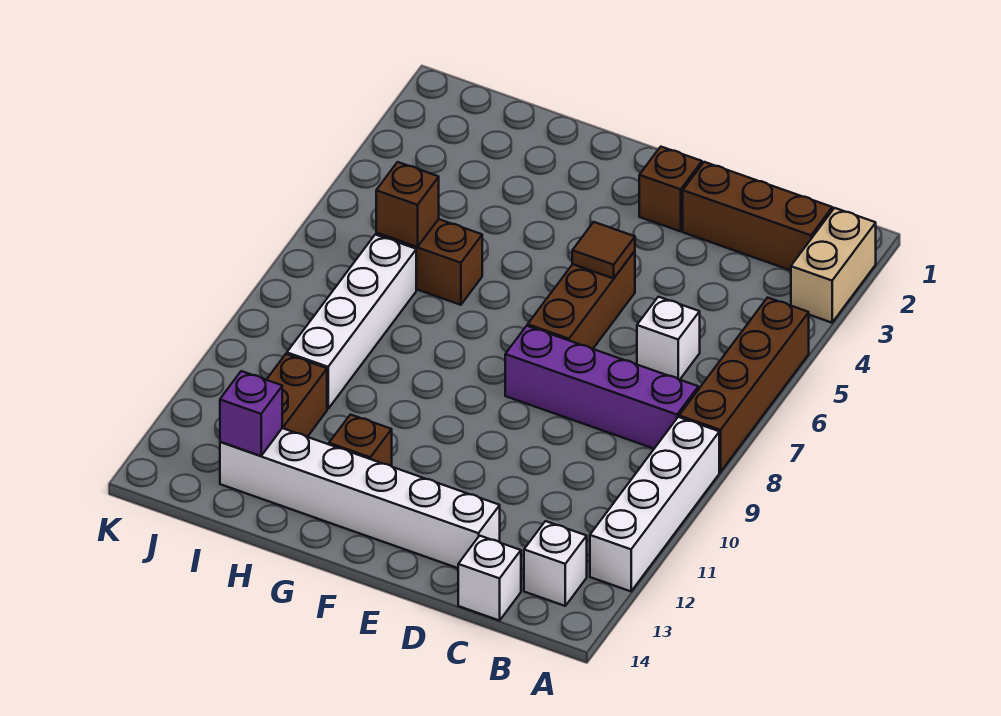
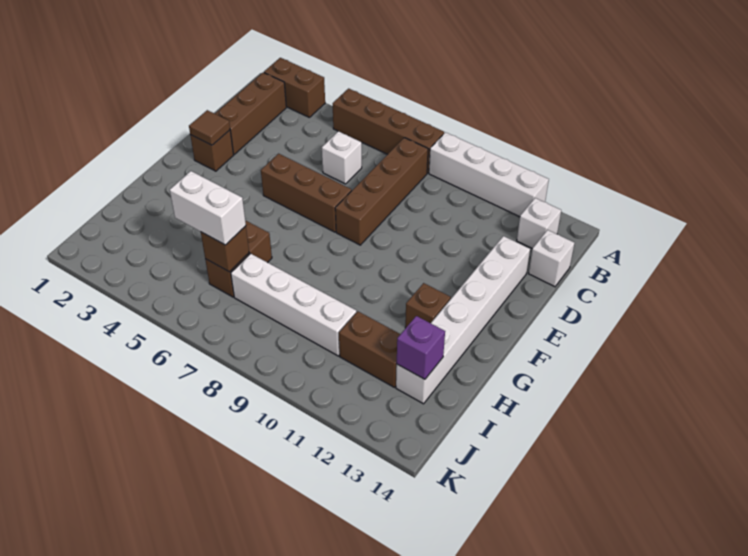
tan brick A2:A3 level 1 -> brown brick A2:A3 level 1
purple brick B8:E8 level 1 -> brown brick B8:E8 level 1
brown tile E5 level 2 -> brown tile E2 level 2
none -> white brick I5:I6 level 3

